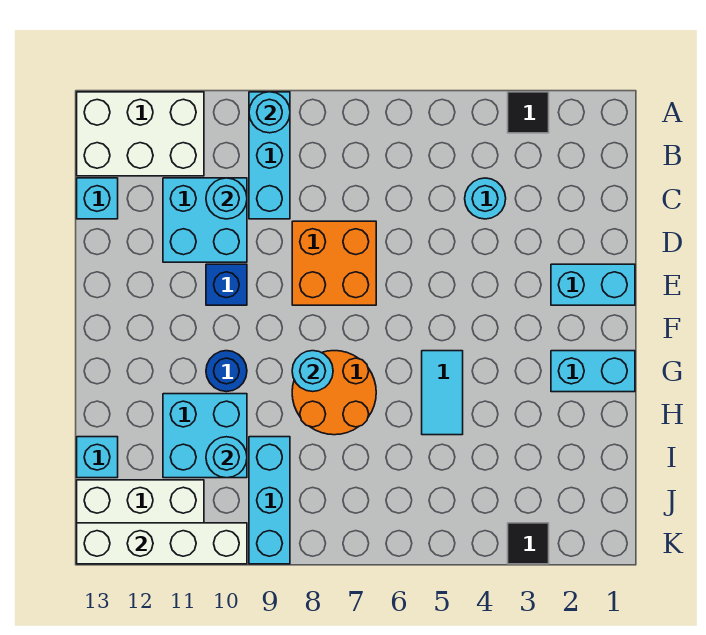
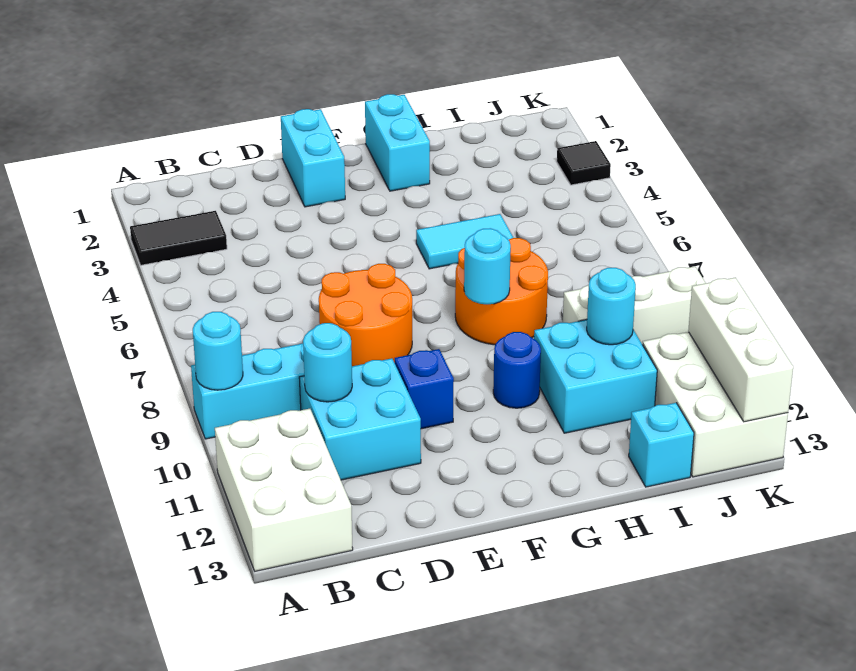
black tile A3 level 1 -> black tile A3:B3 level 1
cyan round brick C4 level 1 -> none
cyan brick C13 level 1 -> none
orange brick D7:E8 level 1 -> orange round brick D7:E8 level 1
cyan brick I9:K9 level 1 -> white brick I9:K9 level 1
white brick K10:K13 level 2 -> white brick K11:K13 level 2

